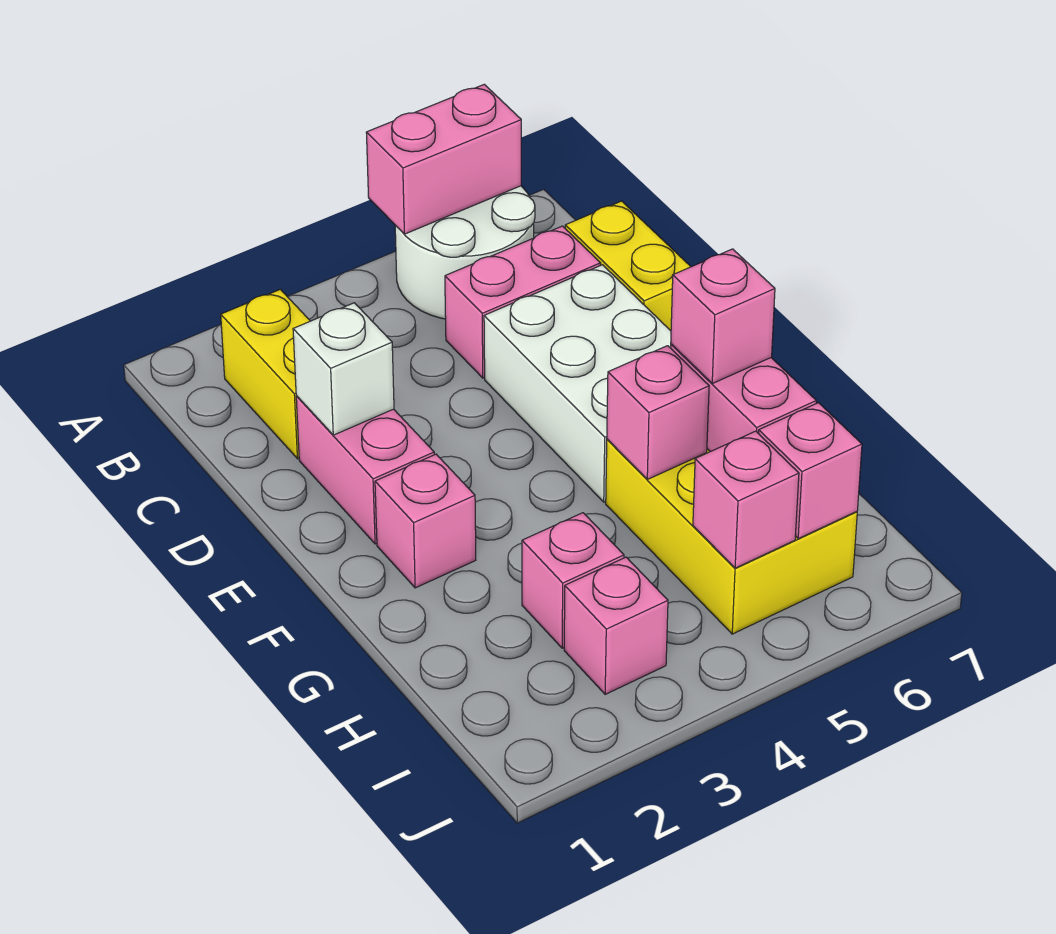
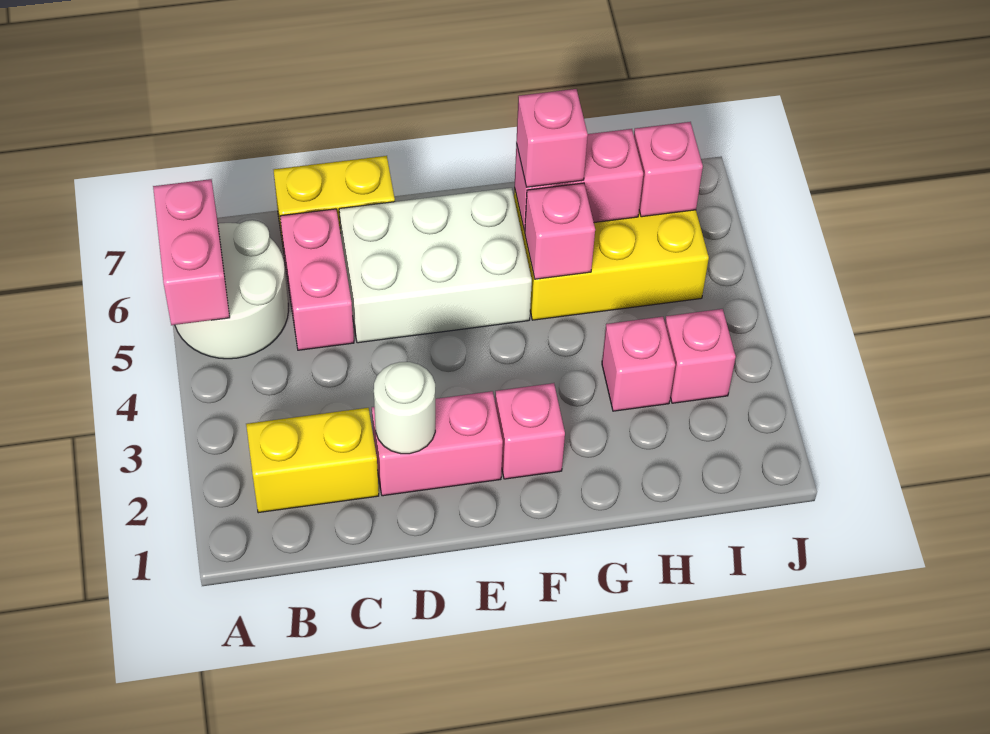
white brick D2 level 2 -> white round brick D2 level 2
pink brick I5 level 2 -> none

